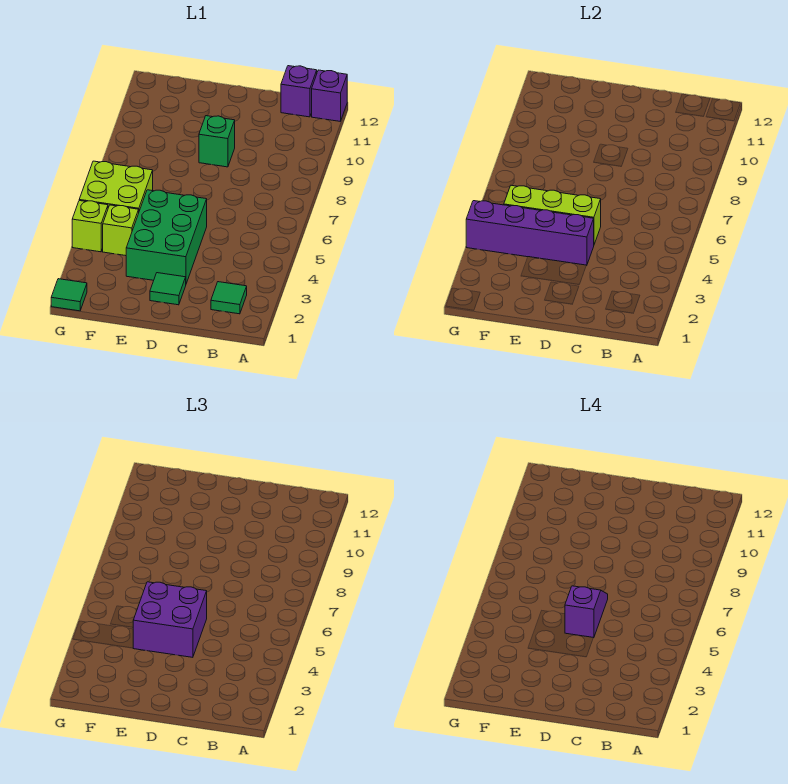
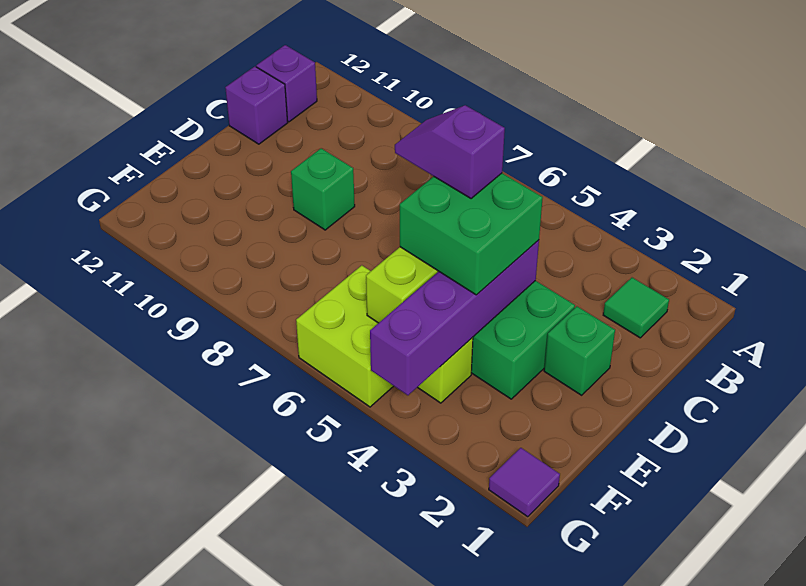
purple brick A12 level 1 -> purple brick C12 level 1
green tile D2 level 1 -> green brick D2 level 1
purple brick D4:E5 level 3 -> green brick D4:E5 level 3
green tile G1 level 1 -> purple tile G1 level 1
lime brick G4 level 1 -> none

